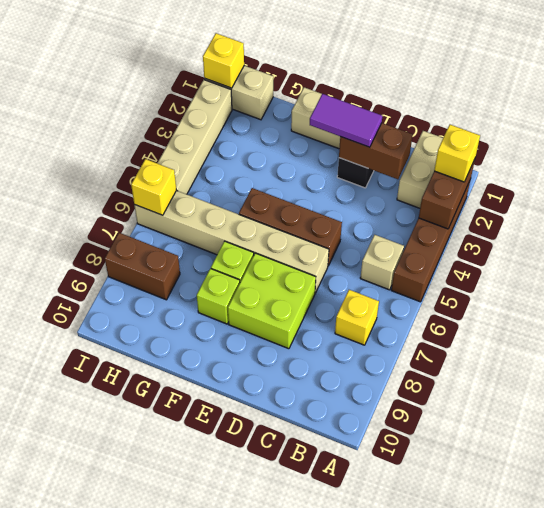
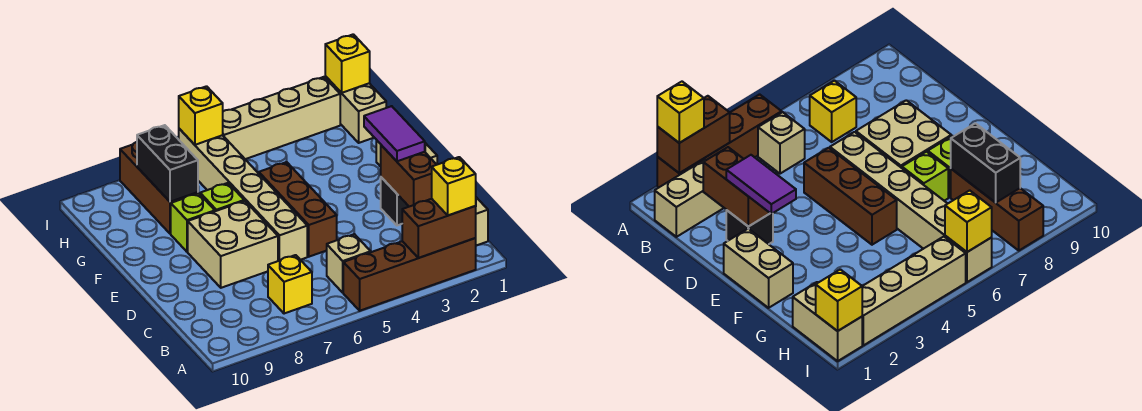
lime brick D7:E8 level 1 -> tan brick D7:E8 level 1
none -> black brick G8:H8 level 2
brown brick H8:I8 level 1 -> brown brick G8:I8 level 1

